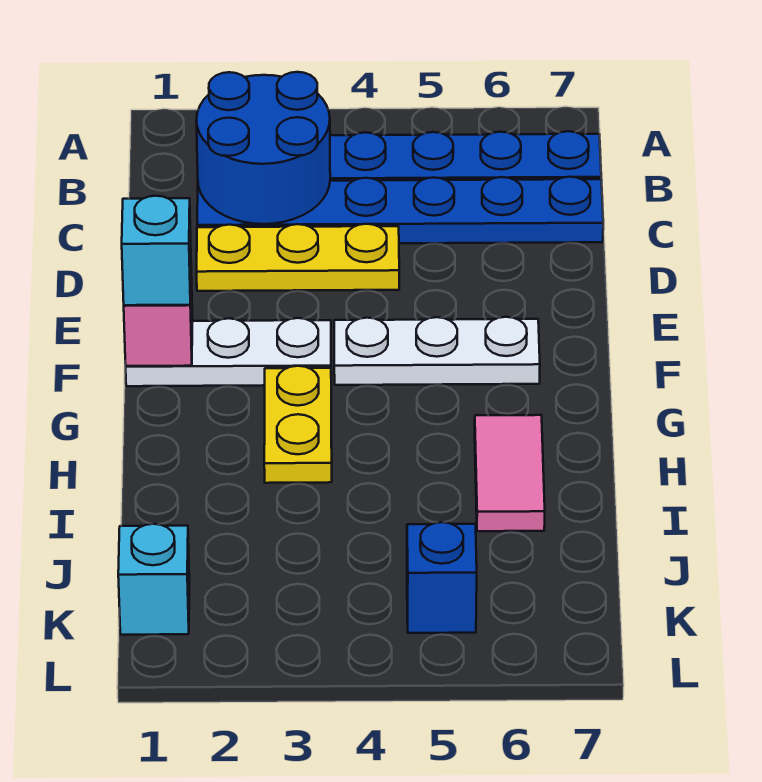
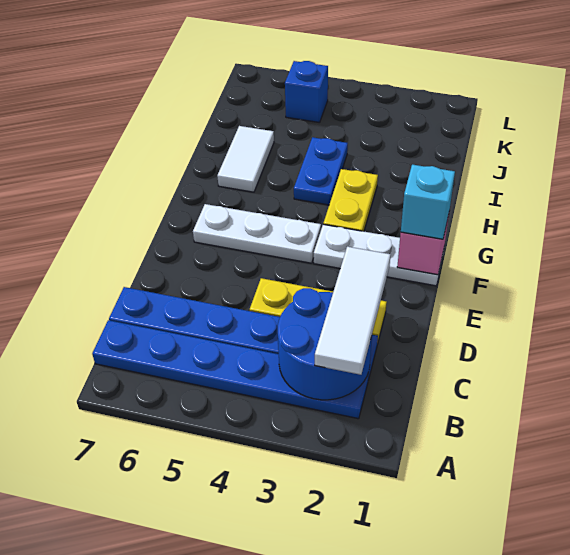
none -> white tile B2:D2 level 3
none -> blue plate H4:I4 level 1
pink tile H6:I6 level 1 -> white tile H6:I6 level 1
cyan brick K1 level 1 -> none

